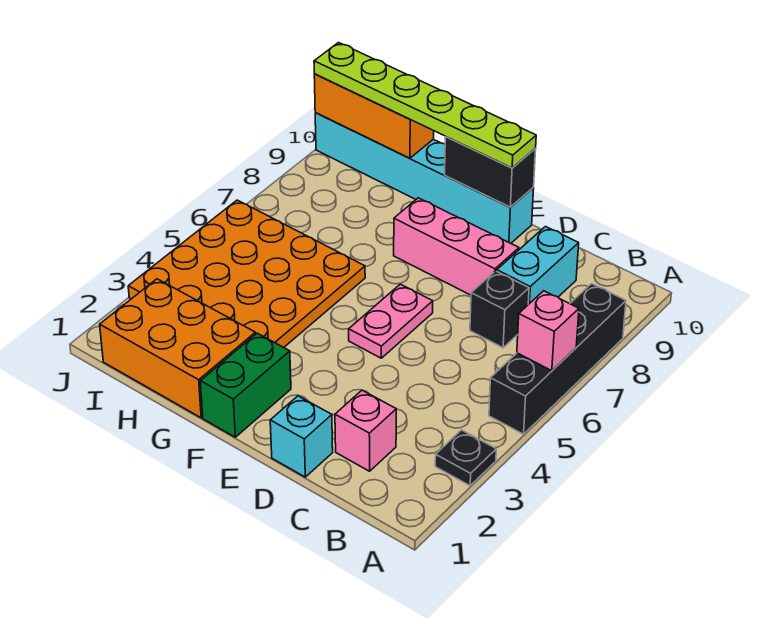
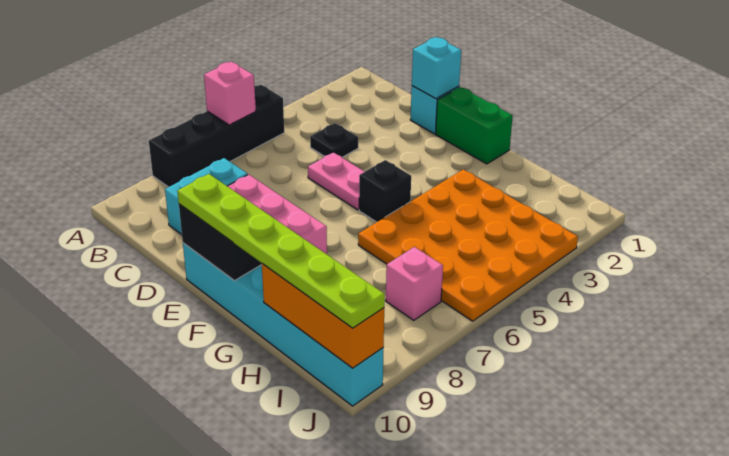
black plate A3 level 1 -> black plate C4 level 1
pink brick C2 level 1 -> pink brick I7 level 1
black brick C7 level 1 -> black brick F5 level 1
none -> cyan brick D1 level 2
pink plate E5:E6 level 1 -> pink plate D5:E5 level 1
green brick F1:F2 level 1 -> green brick E1:F1 level 1
orange brick G1:I2 level 1 -> none

